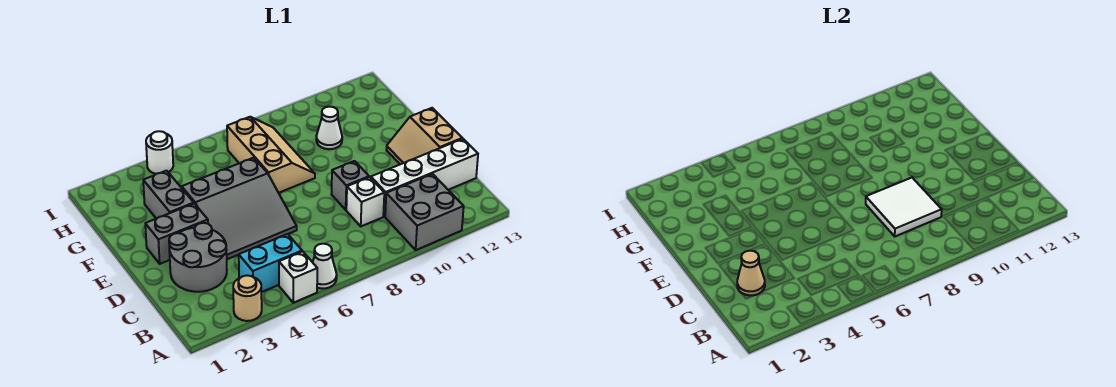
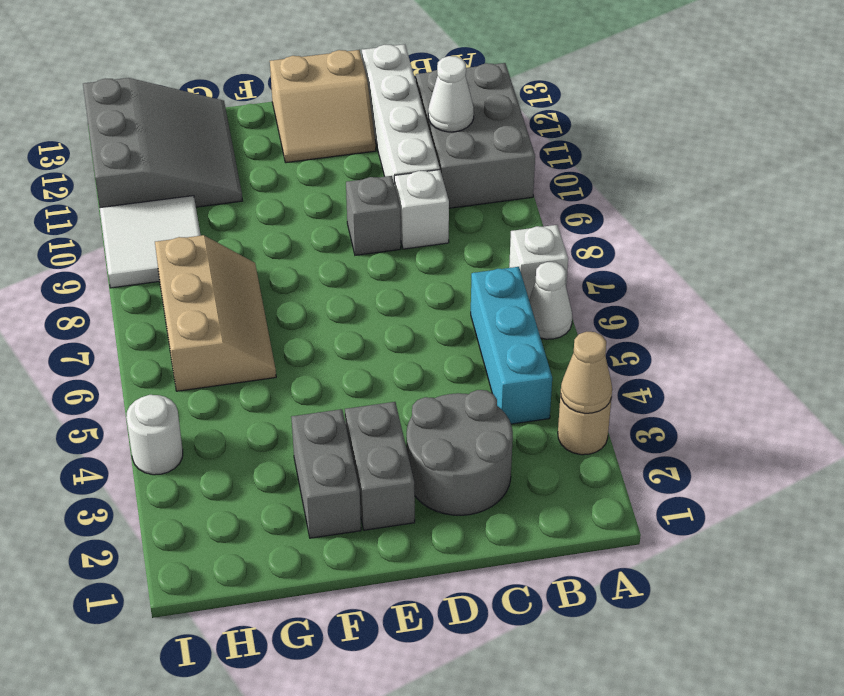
white brick A5 level 1 -> white brick A7 level 1
grey brick A10:B11 level 1 -> grey brick A10:B12 level 1
cyan brick B4:B5 level 1 -> cyan brick B4:B6 level 1
tan cone C2 level 2 -> tan cone A3 level 2
white tile C8:D9 level 2 -> white tile H9:I10 level 1
grey slope D4:F6 level 1 top F -> grey slope G11:I13 level 1 top I
grey brick F3:G3 level 1 -> grey brick F2:F3 level 1
tan slope F7:H8 level 1 top 7 -> tan slope G6:H8 level 1 top H
white cone G10 level 1 -> white cone B11 level 2

